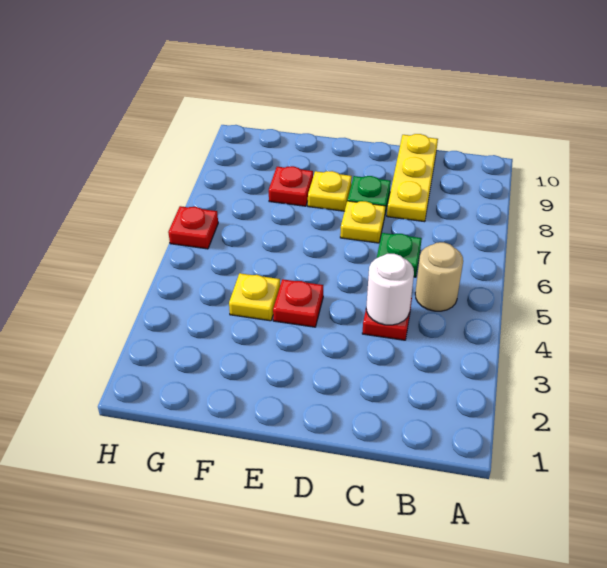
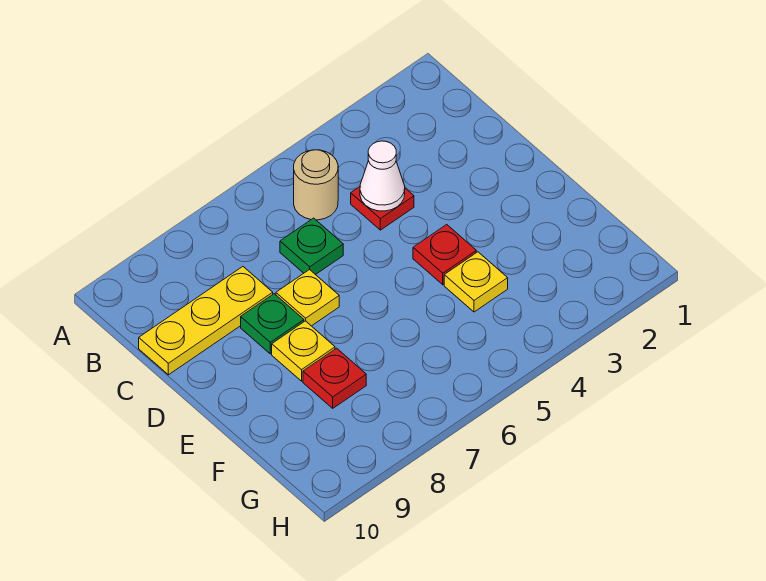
white round brick C4 level 2 -> white cone C4 level 2
red plate H6 level 1 -> none

